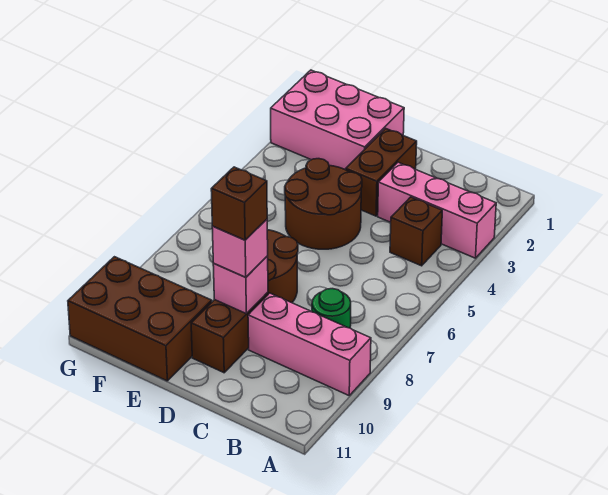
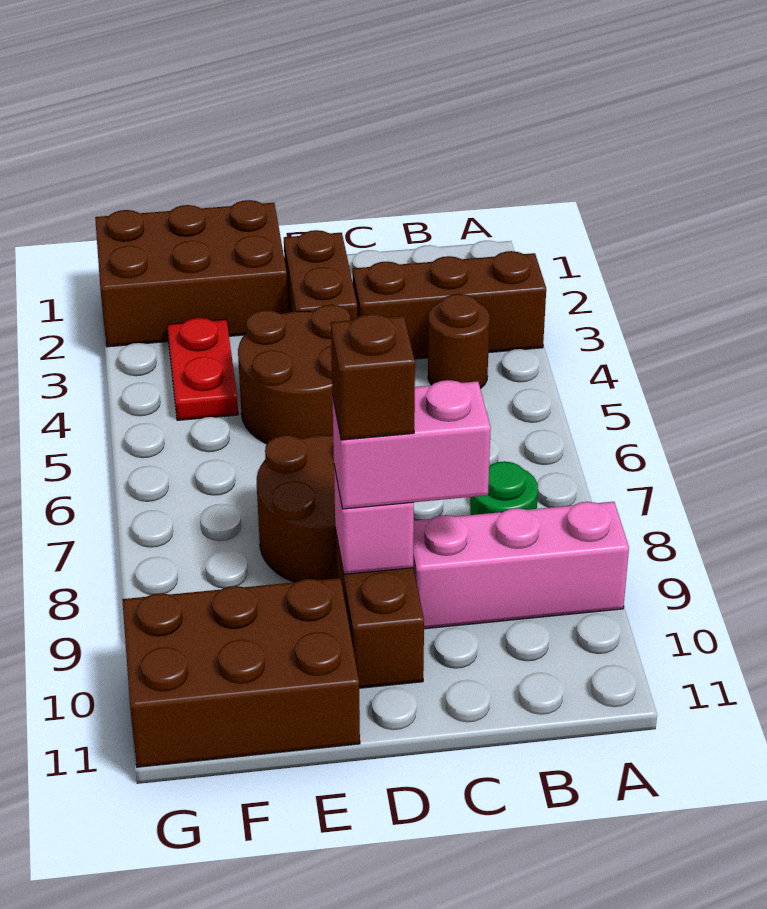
pink brick A3:C3 level 1 -> brown brick A3:C3 level 1
brown brick B4 level 1 -> brown round brick B4 level 1
pink brick D9 level 3 -> pink brick C9:D9 level 3
pink brick E1:G2 level 1 -> brown brick E1:G2 level 1
none -> red plate F3:F4 level 1

